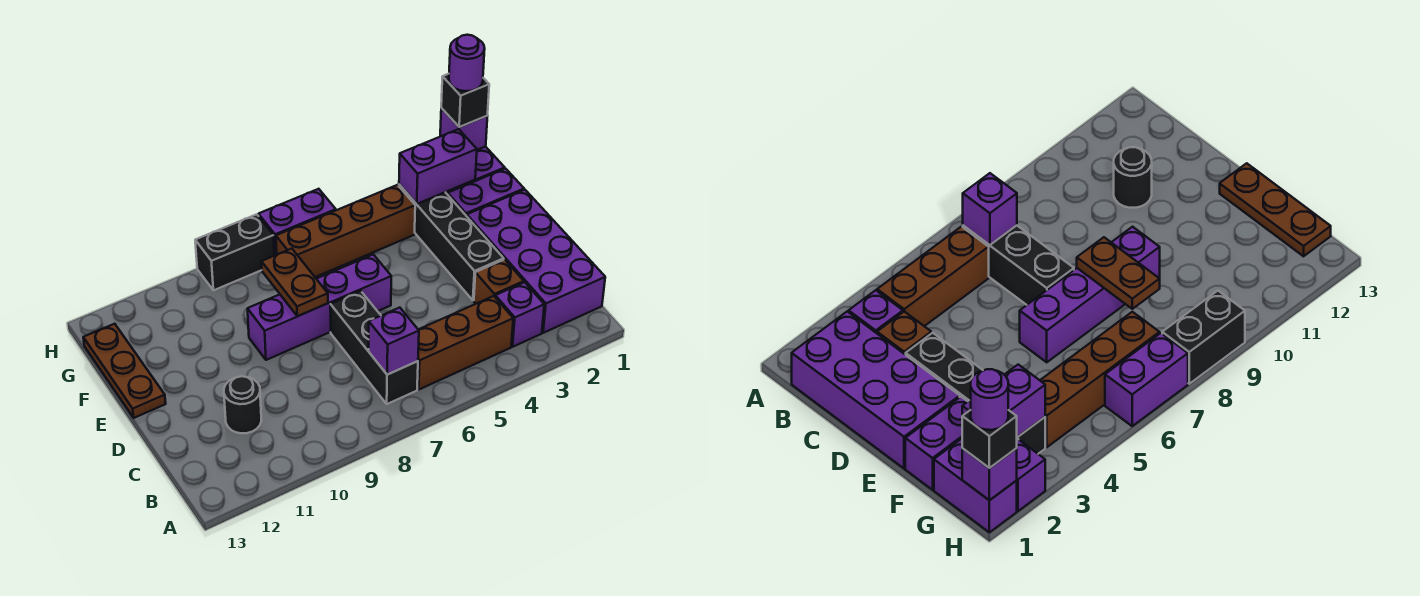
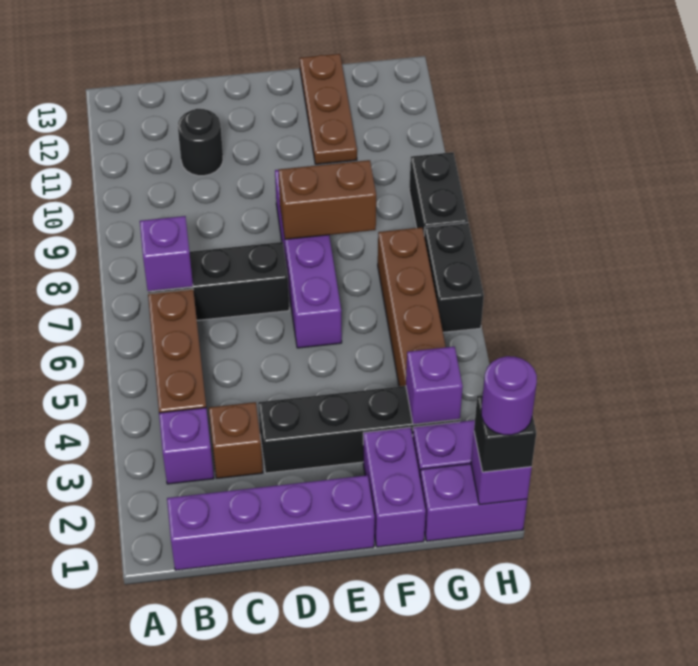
purple brick B1:E2 level 1 -> purple brick B1:E1 level 1
brown plate E8:F8 level 2 -> brown brick E8:F8 level 2
brown plate E13:G13 level 1 -> brown plate F11:F13 level 1
purple brick G2:G3 level 2 -> purple brick G3 level 2
purple brick H6:H7 level 1 -> black brick H6:H7 level 1

